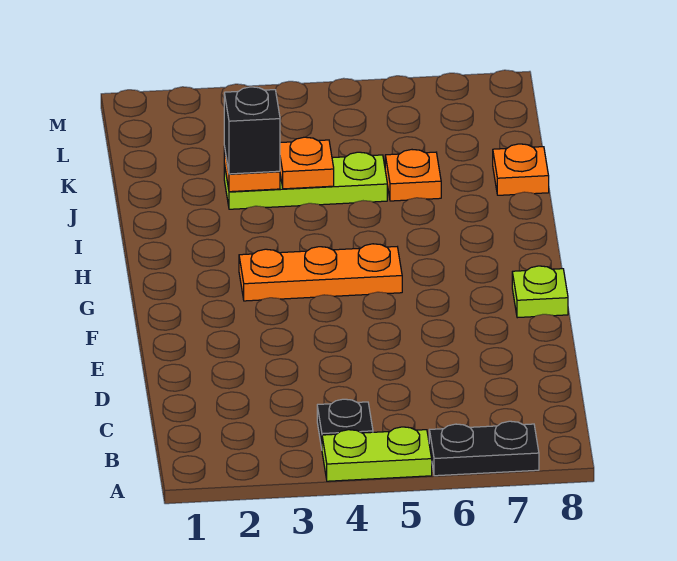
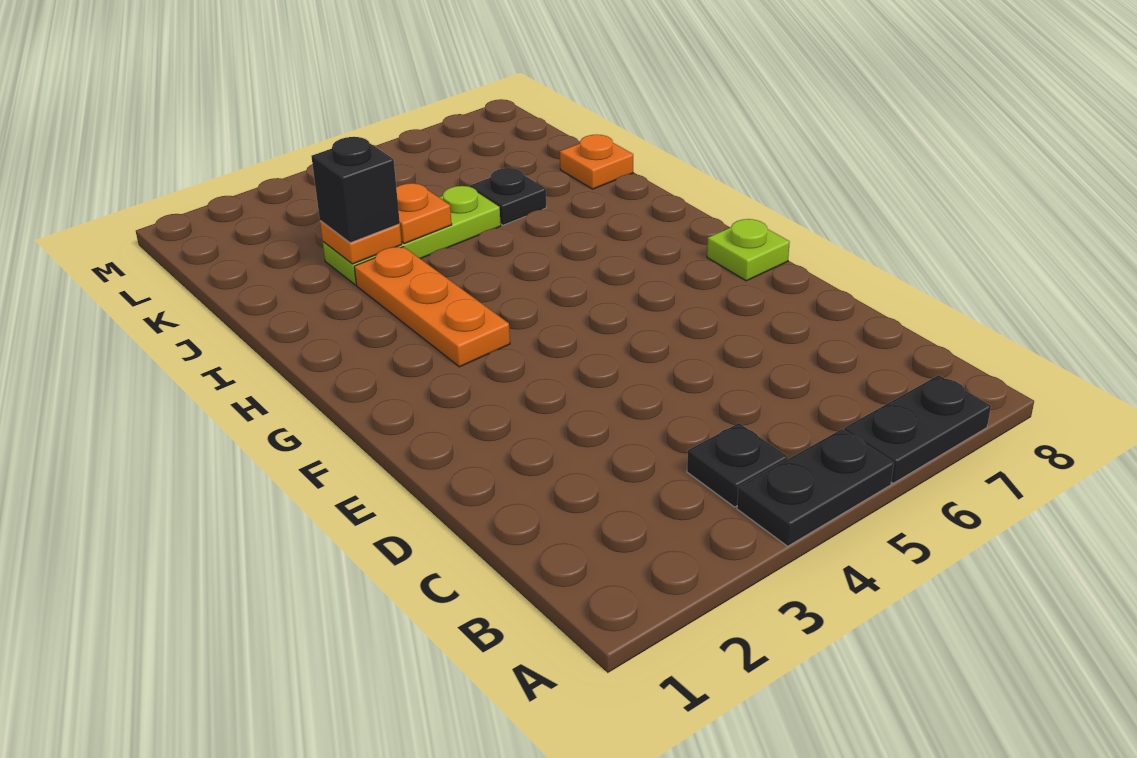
lime plate A4:A5 level 1 -> black plate A4:A5 level 1
orange plate G3:G5 level 1 -> orange plate G3:I3 level 1
orange plate J6 level 1 -> black plate J6 level 1

